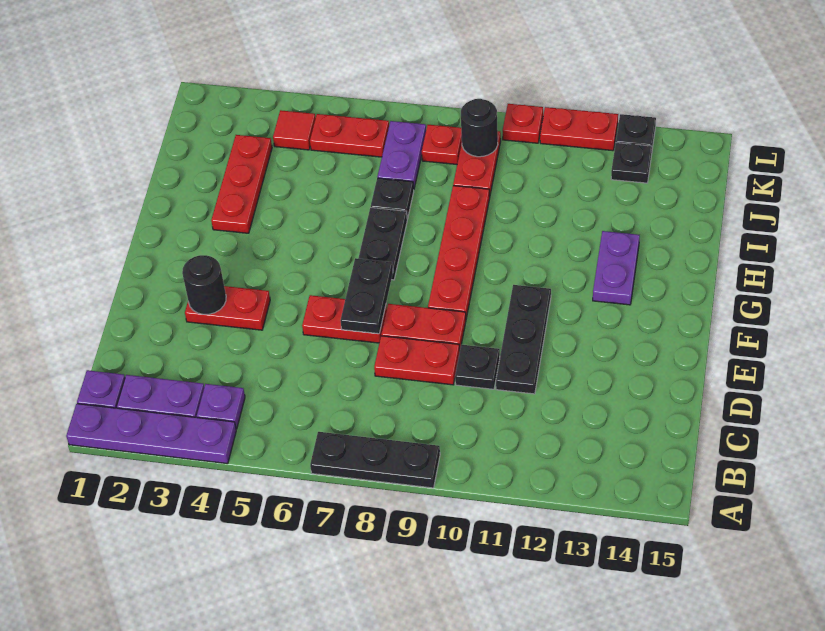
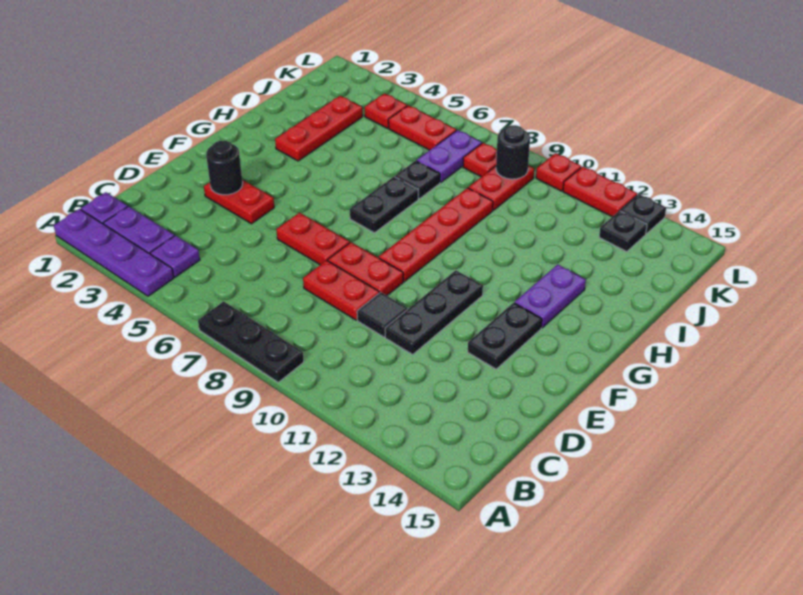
black plate D10 level 1 -> black tile D10 level 1
black plate E7:F7 level 2 -> black plate E13:F13 level 1
red tile K4 level 1 -> red plate K4 level 1

